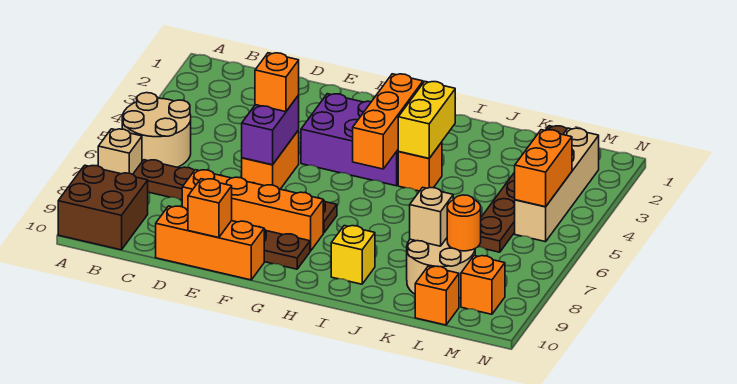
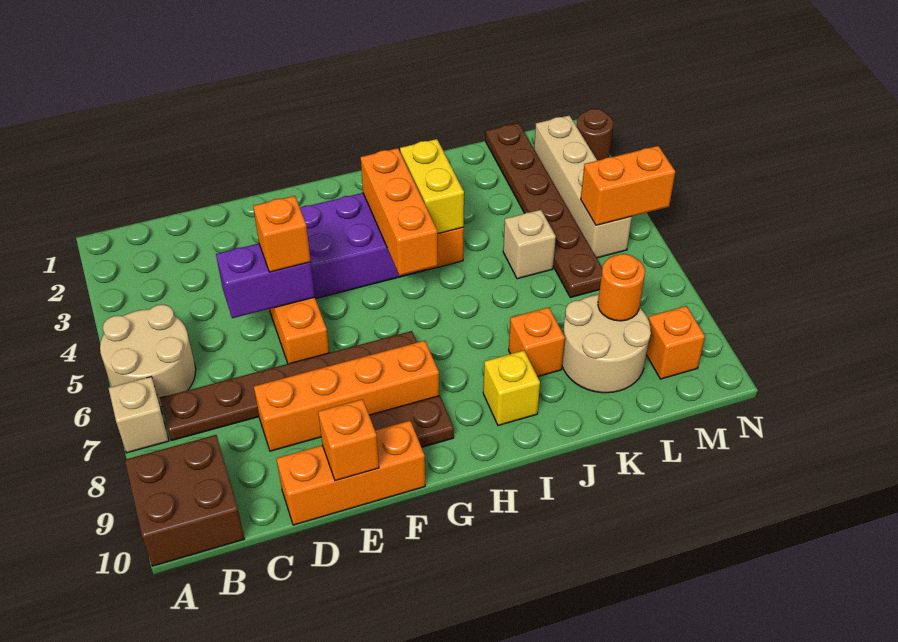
purple brick E5:E6 level 2 -> purple brick D5:E5 level 2
tan brick K8 level 2 -> tan brick K5 level 1
orange brick L10 level 1 -> orange brick J8 level 1
orange brick M4:M5 level 2 -> orange brick M5:N5 level 2
none -> brown round brick N2 level 1

